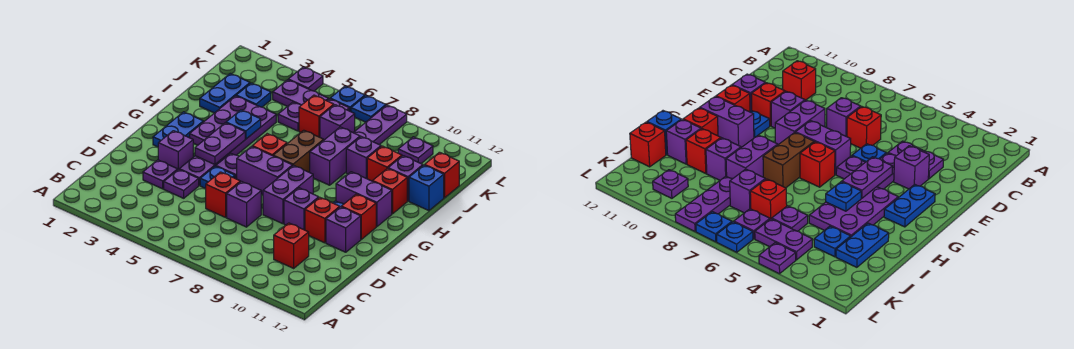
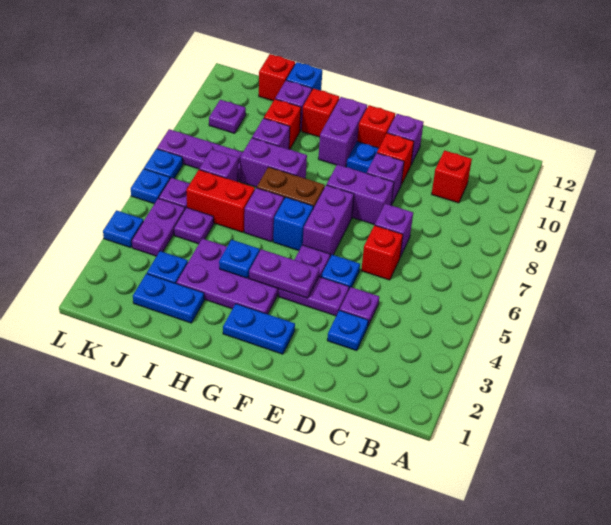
purple plate D3 level 1 -> blue plate D3 level 1
purple brick E3 level 1 -> purple brick H6 level 1
red brick G6 level 1 -> blue brick G6 level 1
red brick J6 level 1 -> red brick I6:J6 level 1
purple plate L4 level 1 -> blue plate L4 level 1

